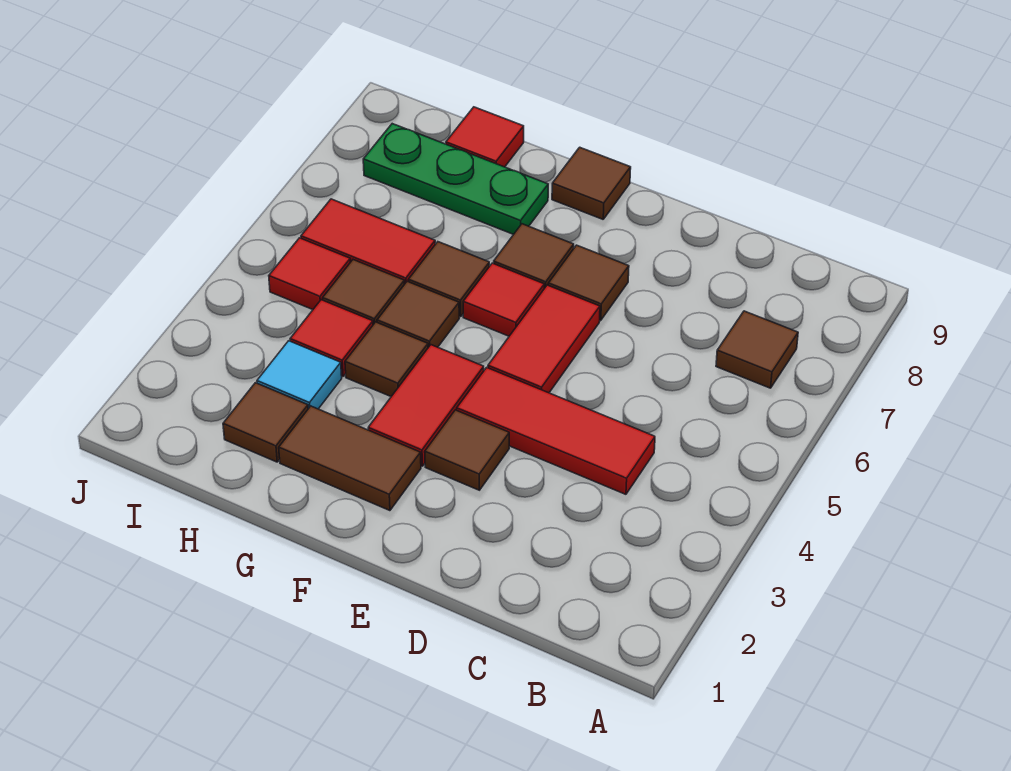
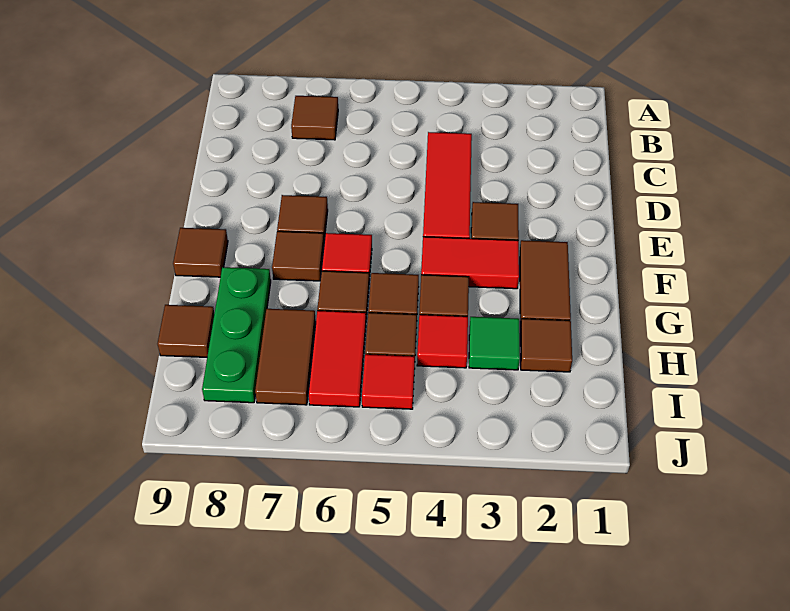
red tile E5:E6 level 1 -> none
cyan tile H3 level 1 -> green tile H3 level 1
none -> brown tile H7:I7 level 1
red tile H9 level 1 -> brown tile H9 level 1

